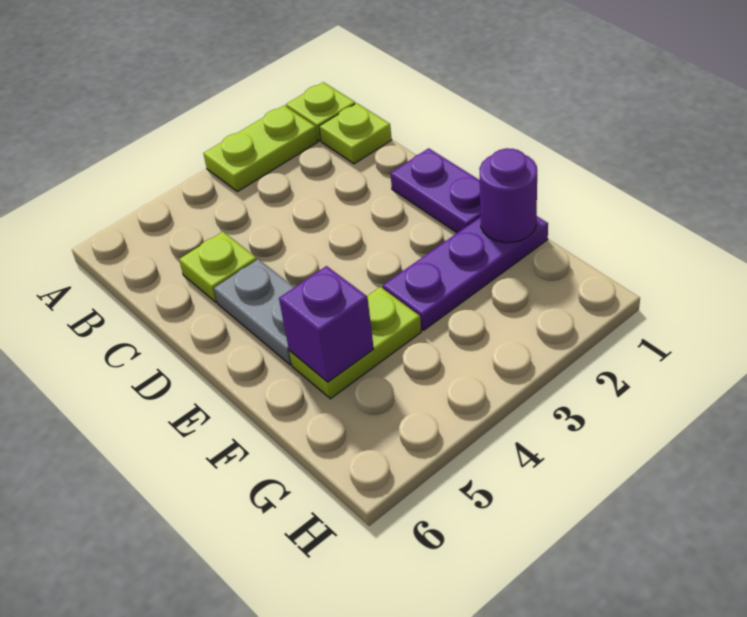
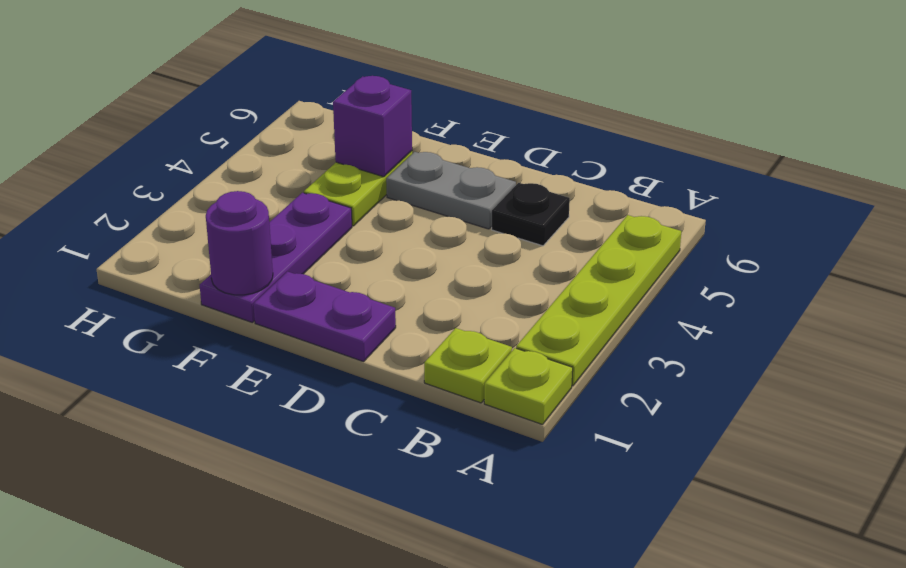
lime plate A2:A3 level 1 -> lime plate A2:A5 level 1
lime plate C5 level 1 -> black plate C5 level 1

